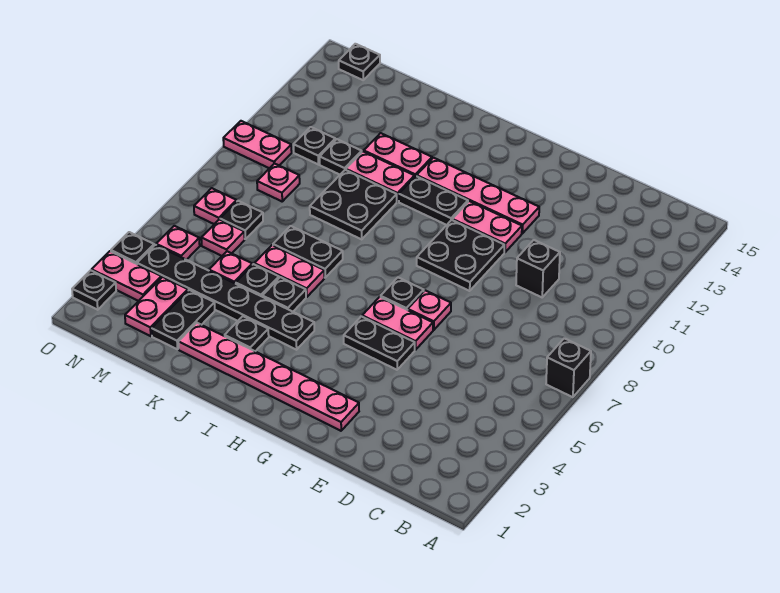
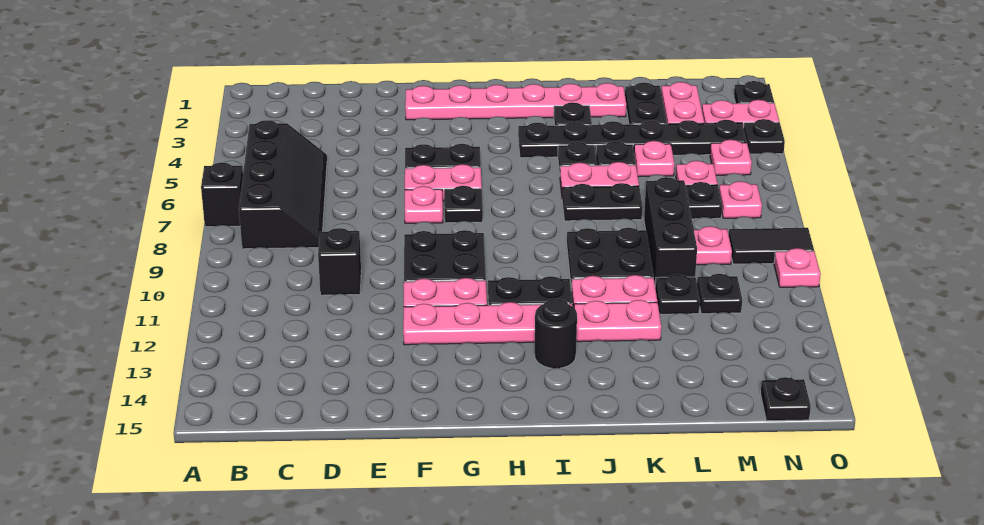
none -> black slope B5:C8 level 1 top B
none -> black round brick I13 level 1
none -> black brick L8:L10 level 1
none -> black tile N9:O9 level 1
pink plate N10:O10 level 1 -> pink plate O10 level 1

